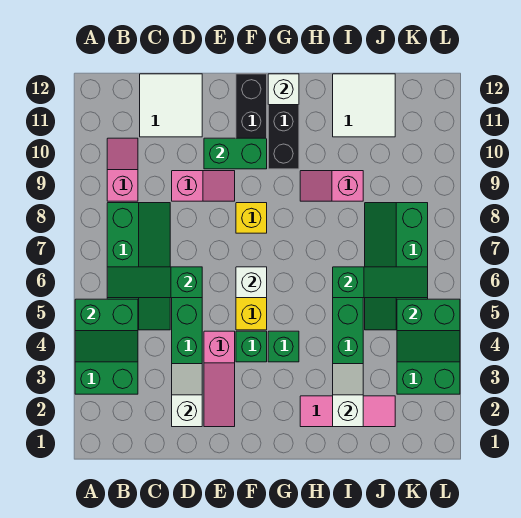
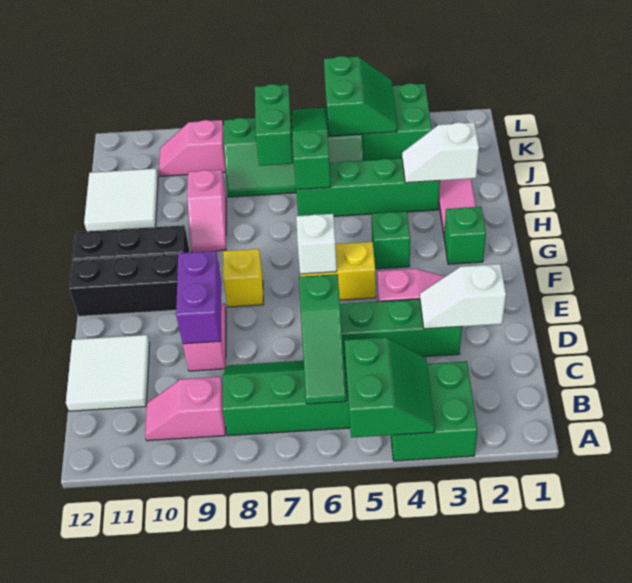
none -> purple brick D9:E9 level 2
green brick E10:F10 level 2 -> green brick J7:K7 level 2
green brick F4 level 1 -> green brick G2 level 1
white brick G12 level 2 -> none
none -> pink slope K9:K10 level 1 top 9

